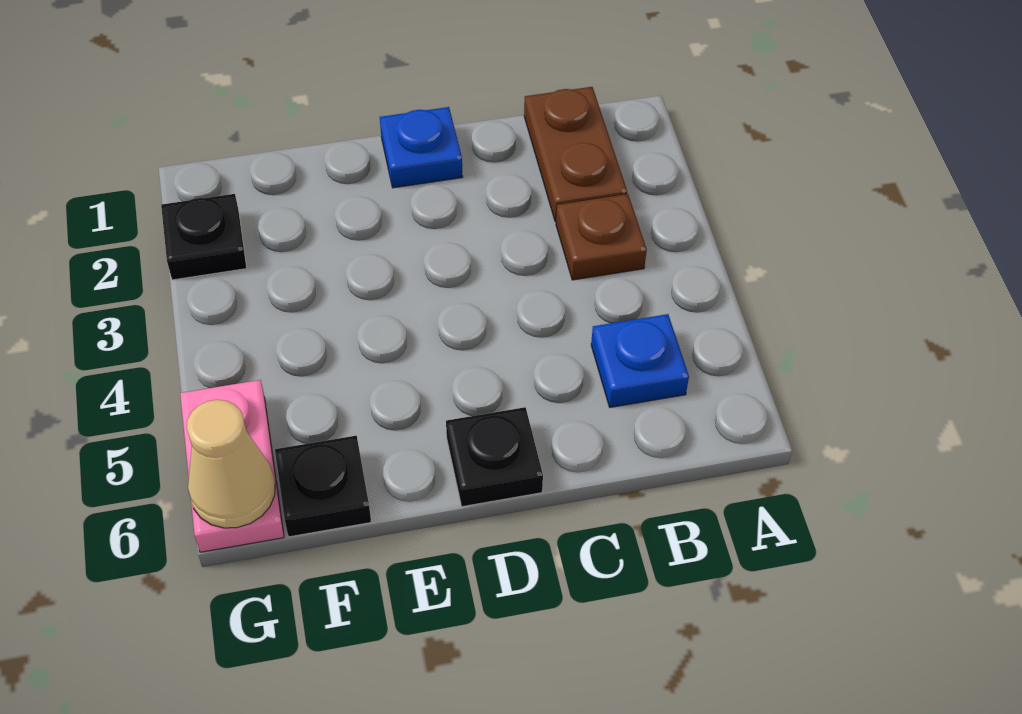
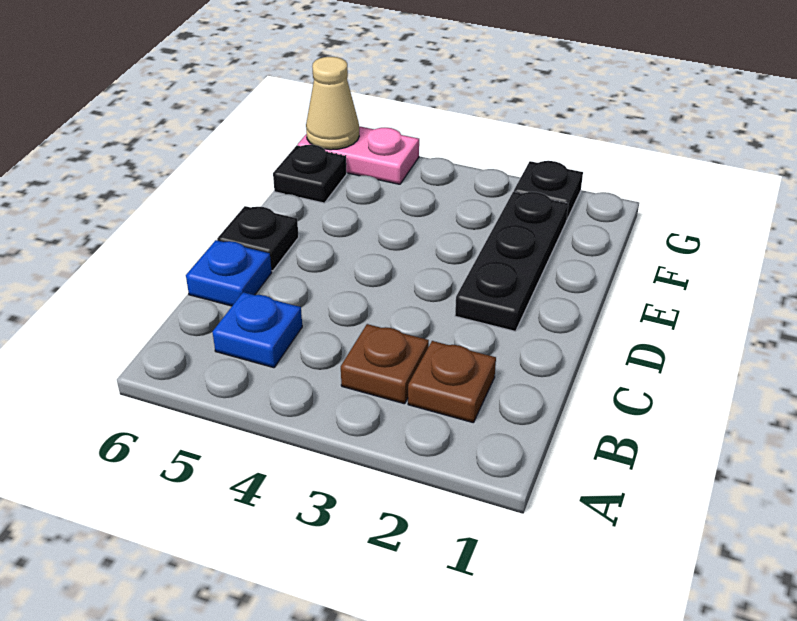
brown plate B1:B2 level 1 -> brown plate B2 level 1
blue plate D1 level 1 -> blue plate C6 level 1
none -> black plate D2:F2 level 1

